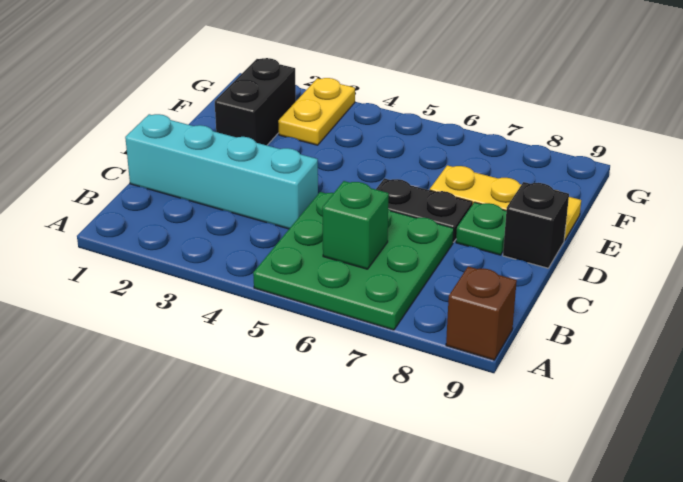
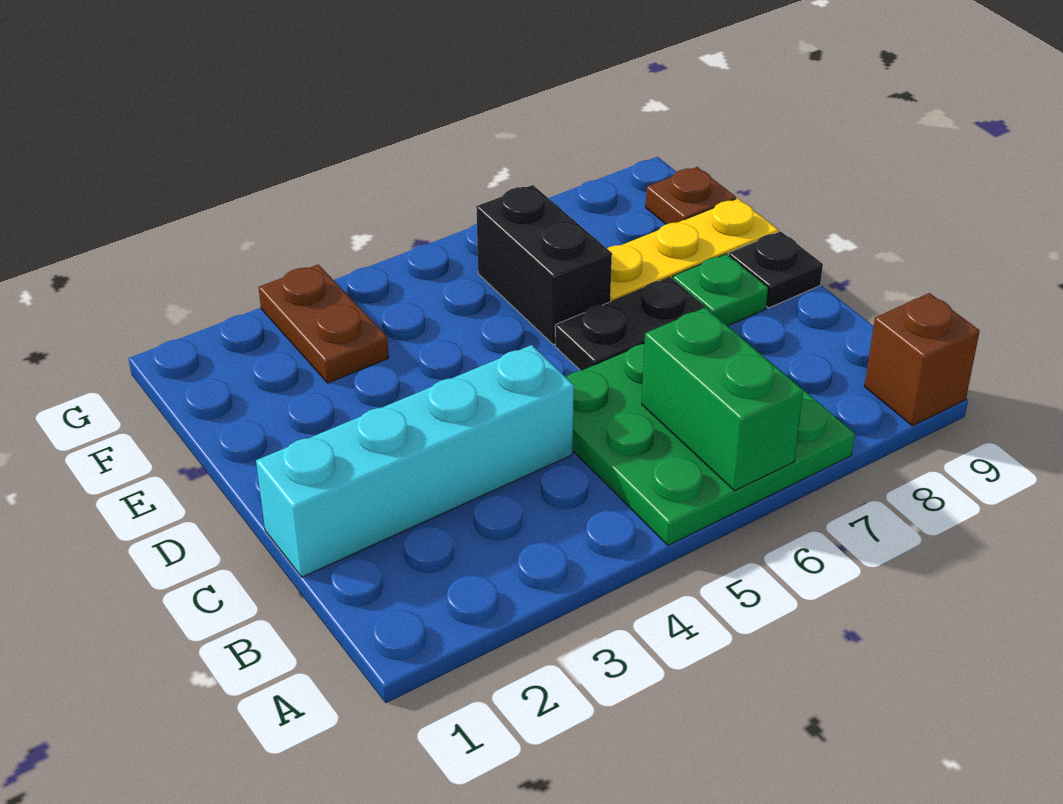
green brick B6 level 2 -> green brick A6:B6 level 2
black brick D9 level 1 -> black plate D9 level 1
black brick E2:F2 level 1 -> black brick E6:F6 level 1
yellow plate F3:G3 level 1 -> brown plate F3:G3 level 1
none -> brown plate F9 level 1

